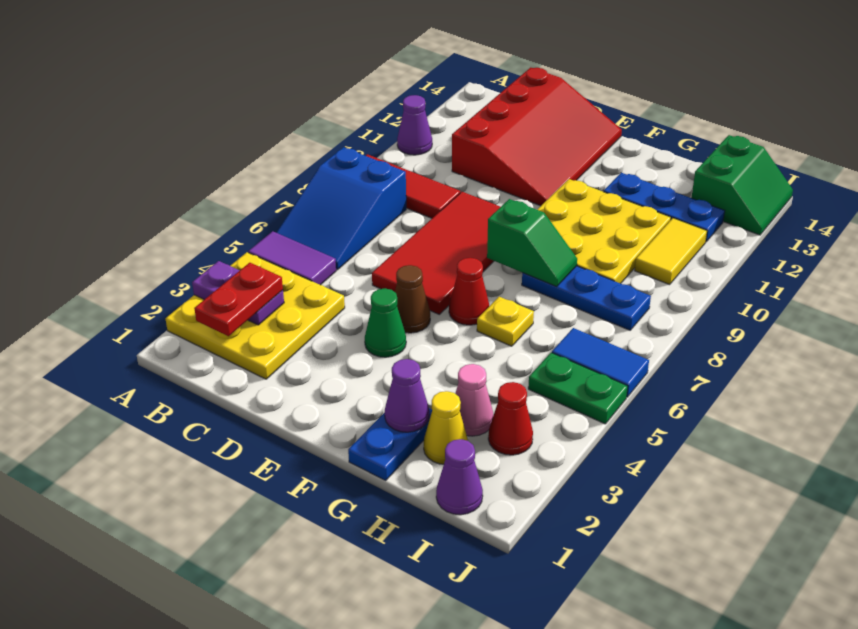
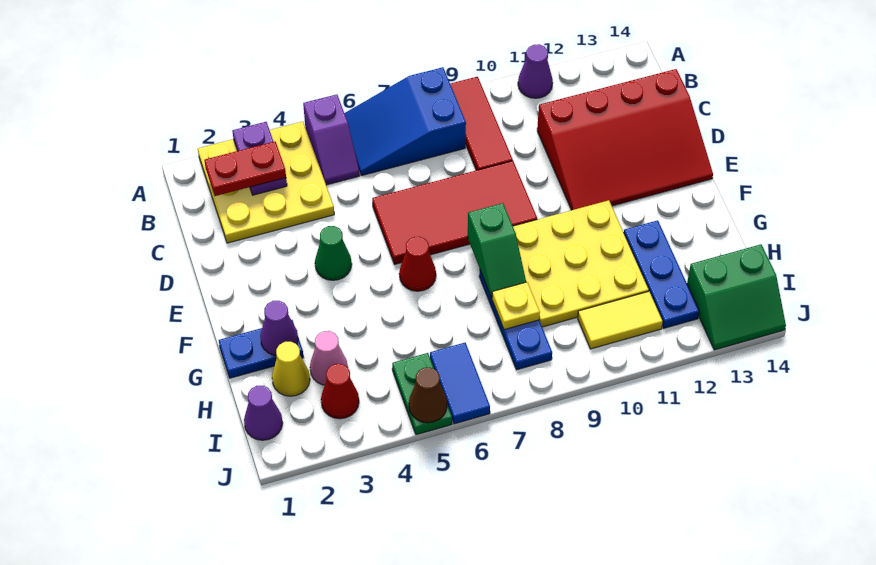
purple tile A5:B5 level 1 -> purple slope A5:B5 level 1 top A
brown cone E5 level 1 -> brown cone J5 level 2
yellow plate G6 level 1 -> yellow plate H8 level 2

